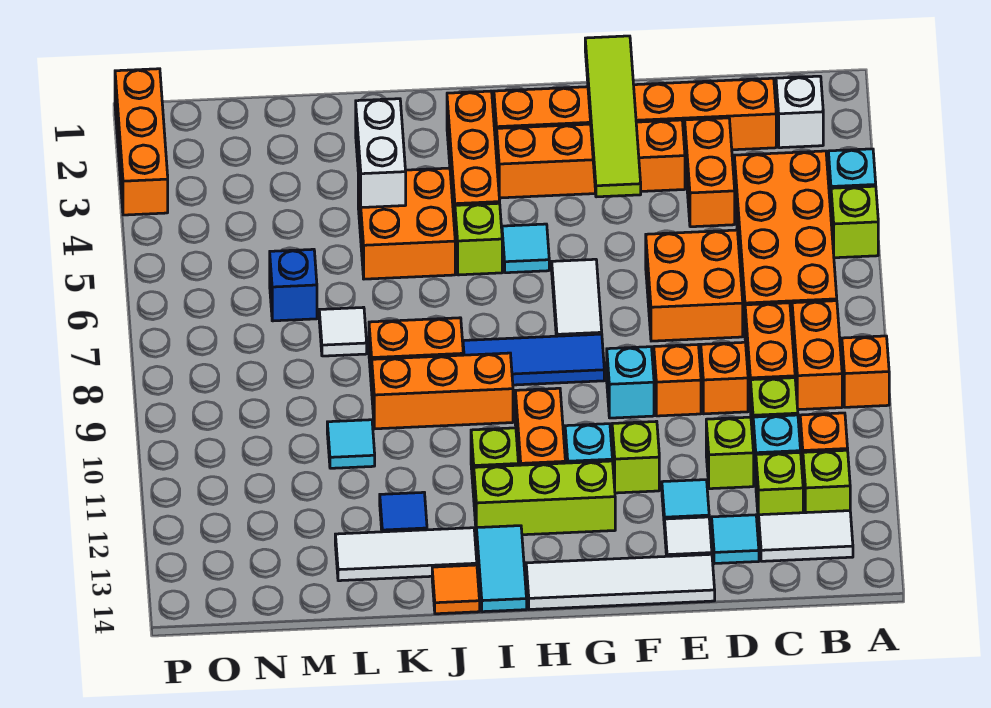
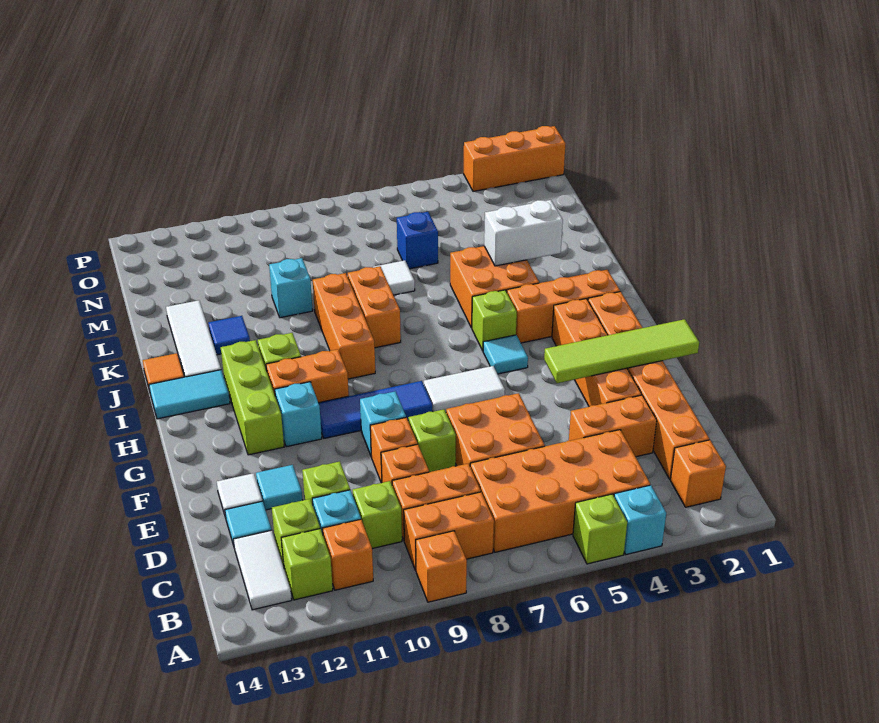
white brick B2 level 1 -> orange brick B2 level 1
white tile E14:H14 level 1 -> none
lime brick F11 level 1 -> lime brick E8 level 1
blue tile G8:I8 level 1 -> blue tile G8:G10 level 1
cyan tile L10 level 1 -> cyan brick L10 level 1

